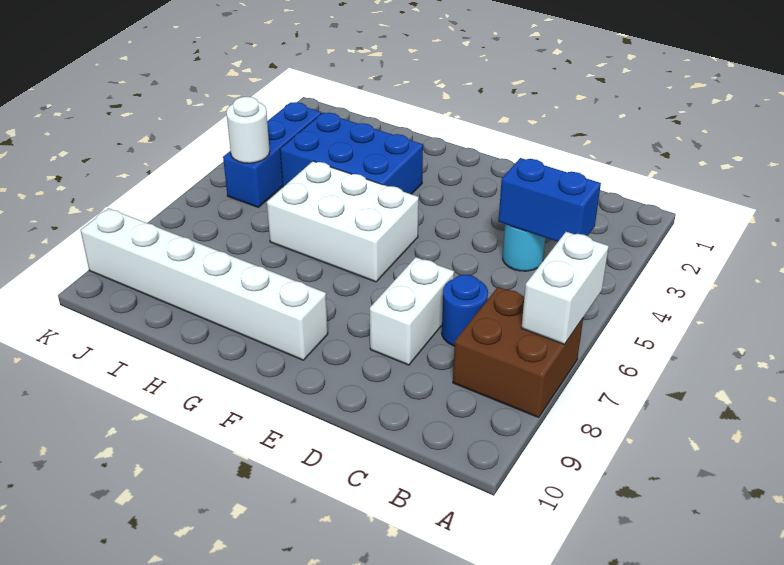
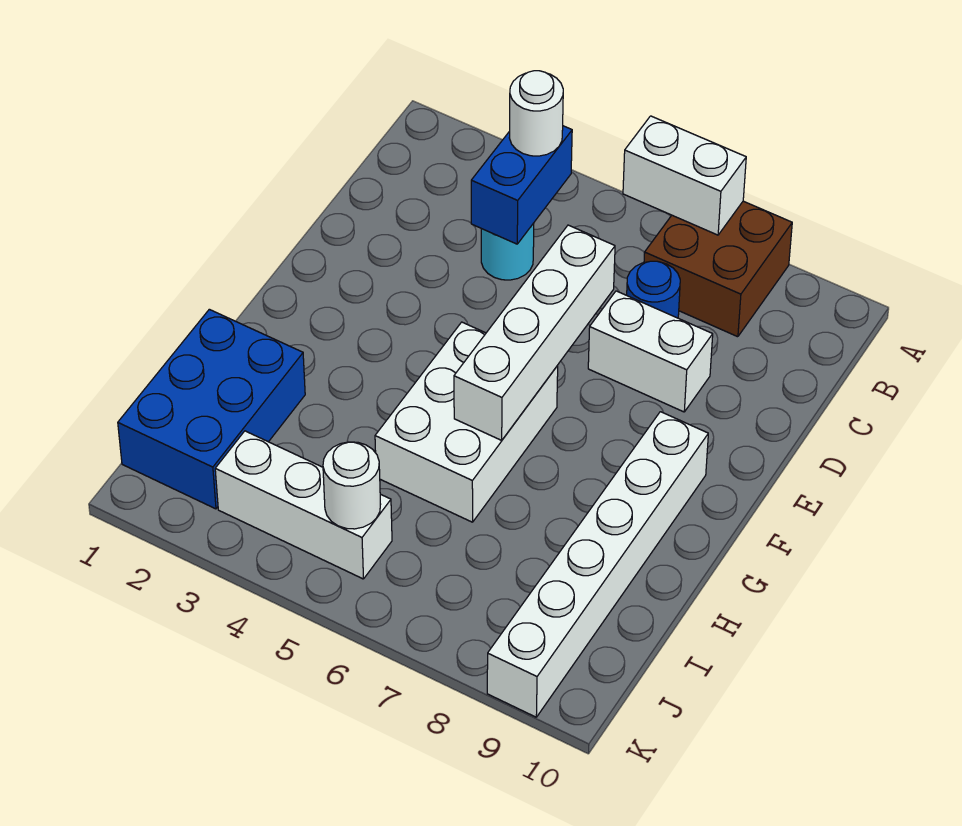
none -> white round brick B4 level 3
none -> white brick D6:G6 level 2
blue brick G3:I4 level 1 -> blue brick H1:J2 level 1
blue brick J3:J5 level 1 -> white brick J3:J5 level 1

